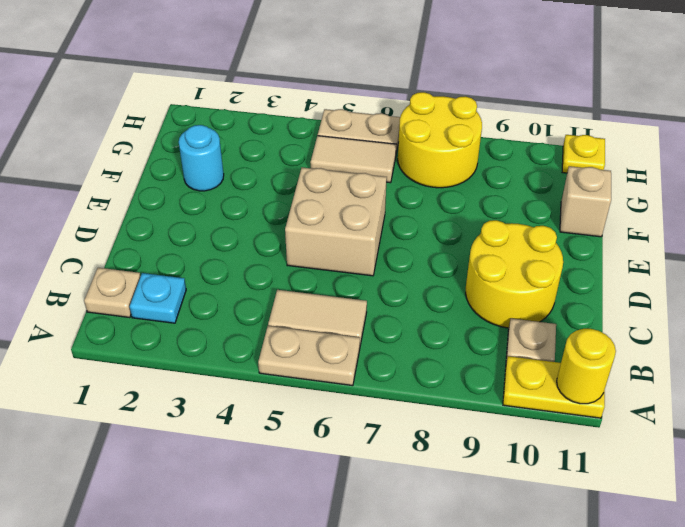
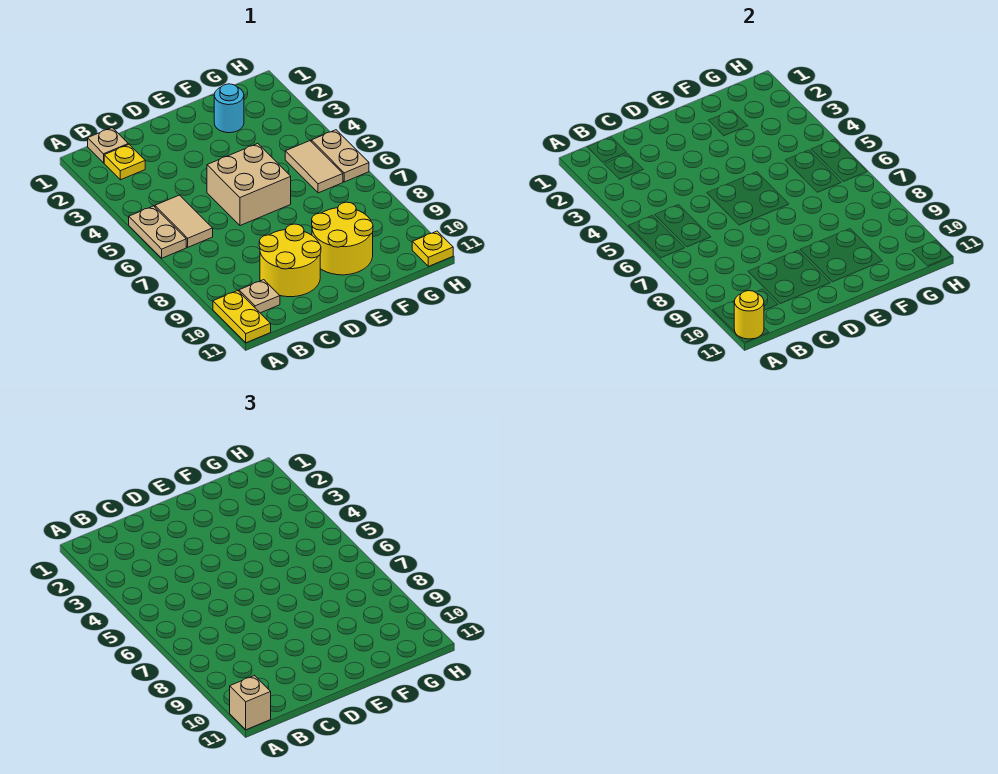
cyan plate B2 level 1 -> yellow plate B2 level 1
tan brick F11 level 1 -> tan brick A11 level 3
yellow round brick G7:H8 level 1 -> yellow round brick E9:F10 level 1

